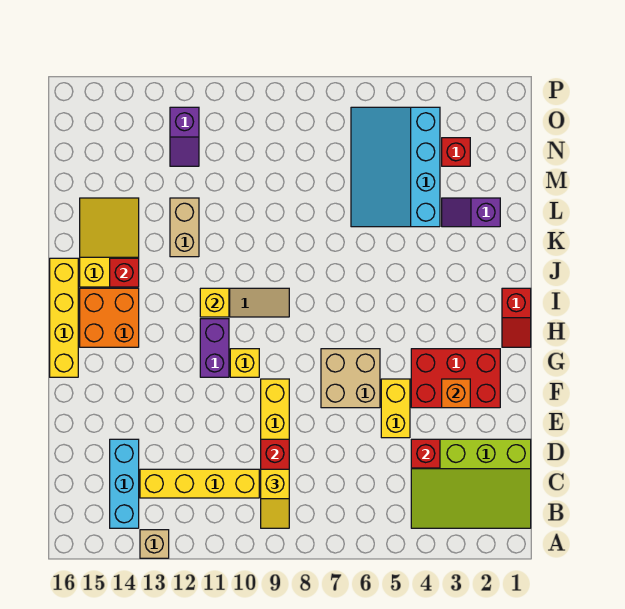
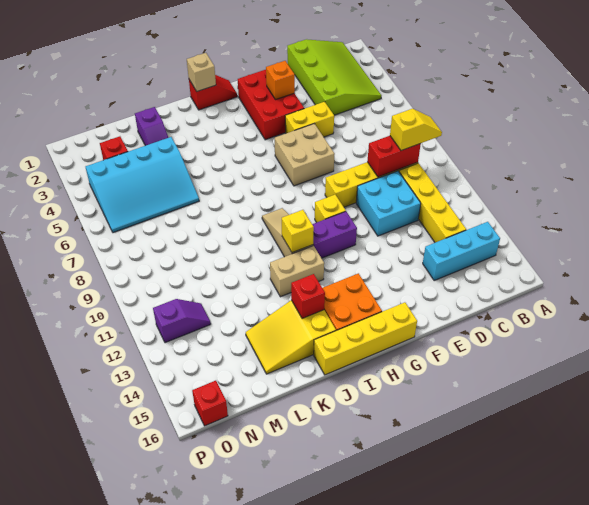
tan brick A13 level 1 -> tan brick I1 level 2
red brick D4 level 2 -> red brick O16 level 1
none -> cyan brick D10:E11 level 1
tan brick K12:L12 level 1 -> tan brick I12:J12 level 1

